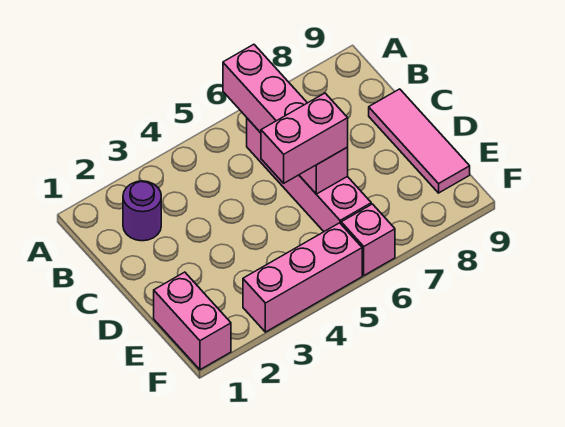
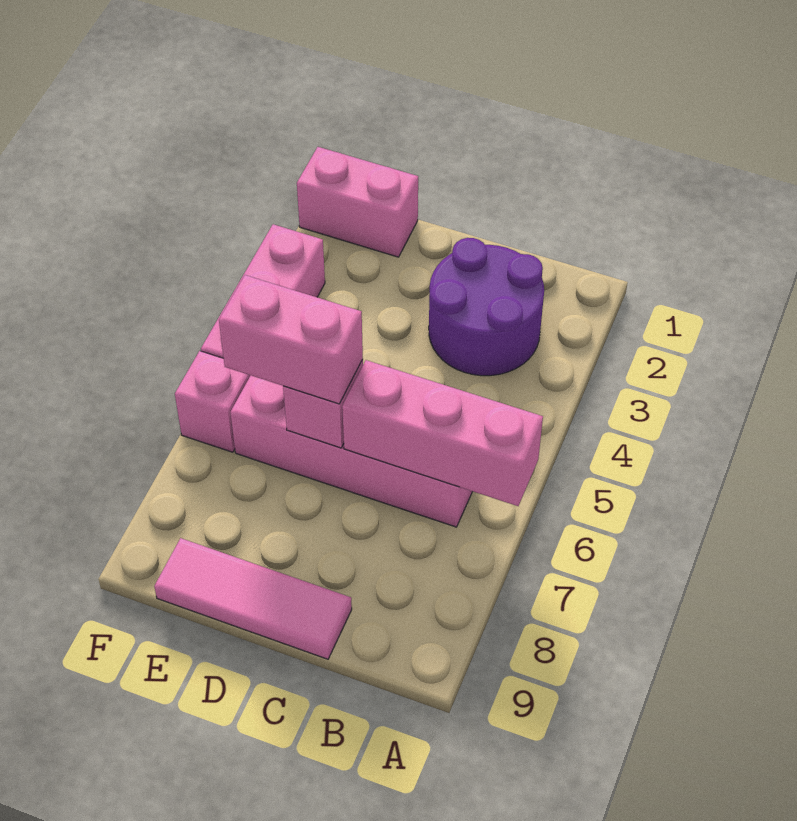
purple round brick B2 level 1 -> purple round brick B2:C3 level 1
pink brick D5:D6 level 3 -> pink brick D6:E6 level 3

